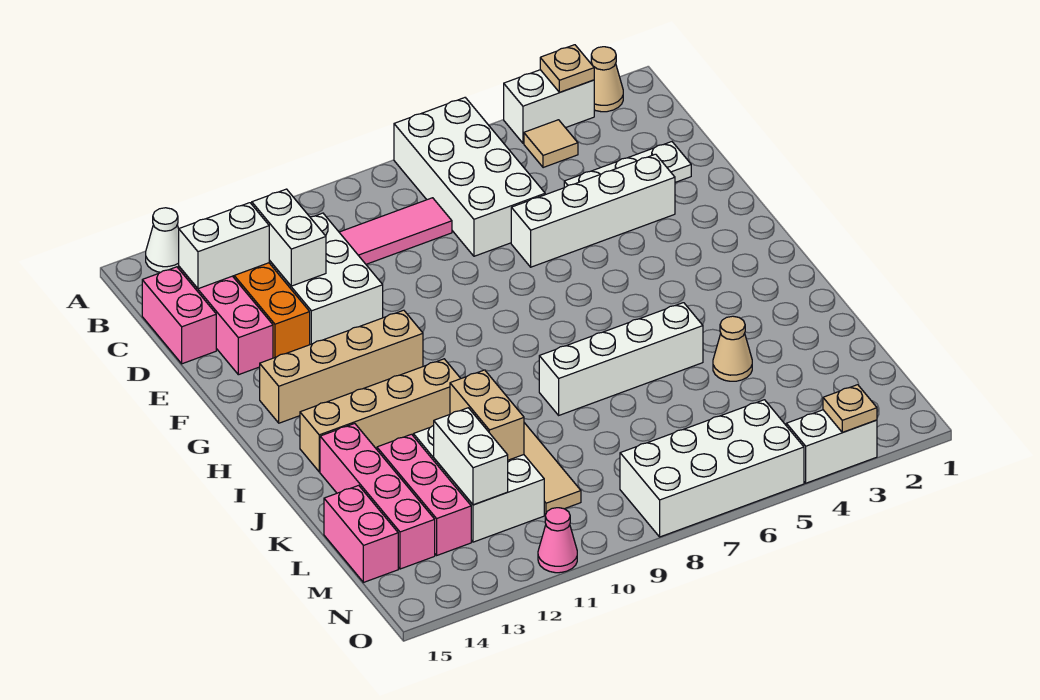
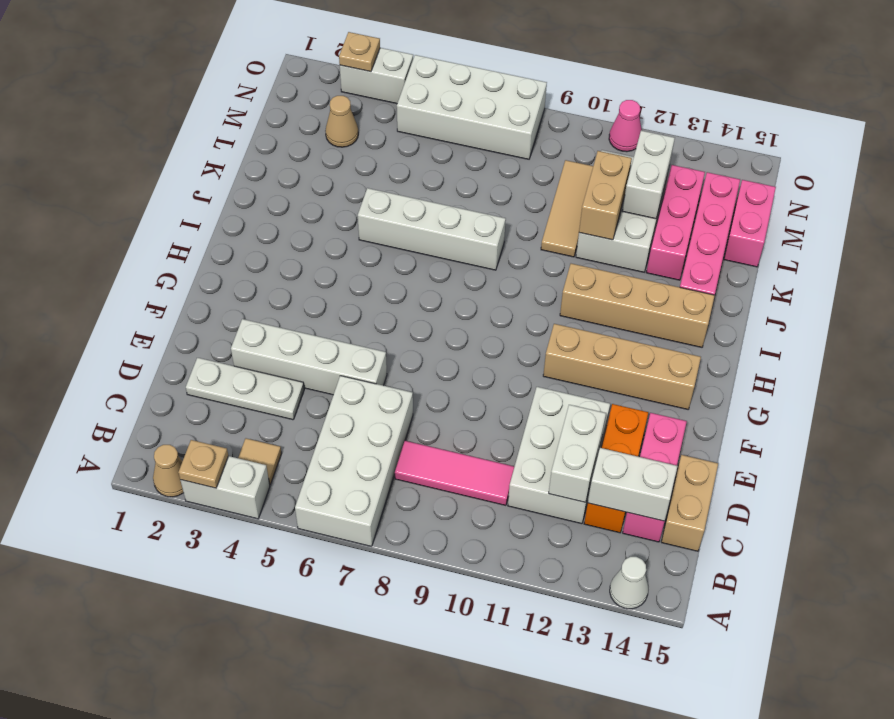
pink brick C15:D15 level 1 -> tan brick C15:D15 level 1
tan cone K4 level 1 -> tan cone M3 level 1

